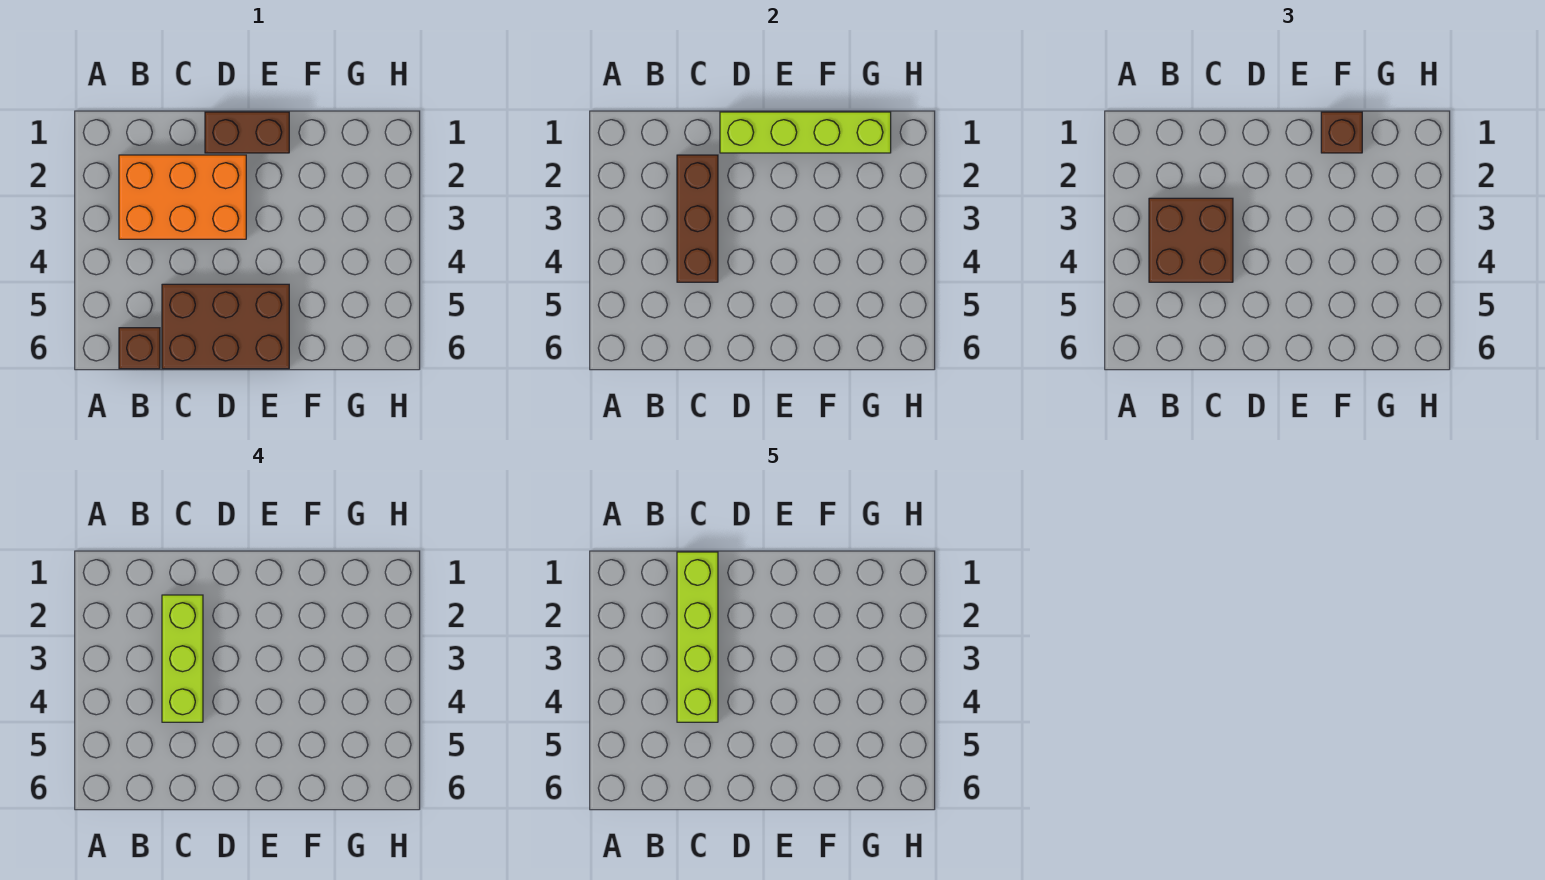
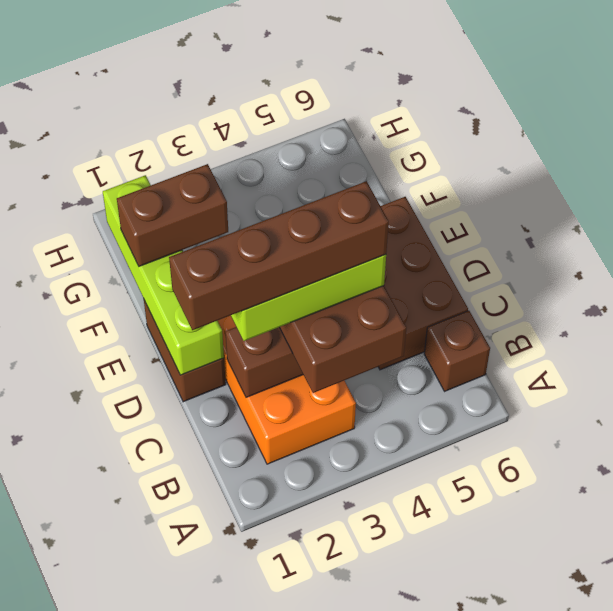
lime brick C1:C4 level 5 -> brown brick C1:C4 level 5
brown brick F1 level 3 -> brown brick F1:F2 level 3

